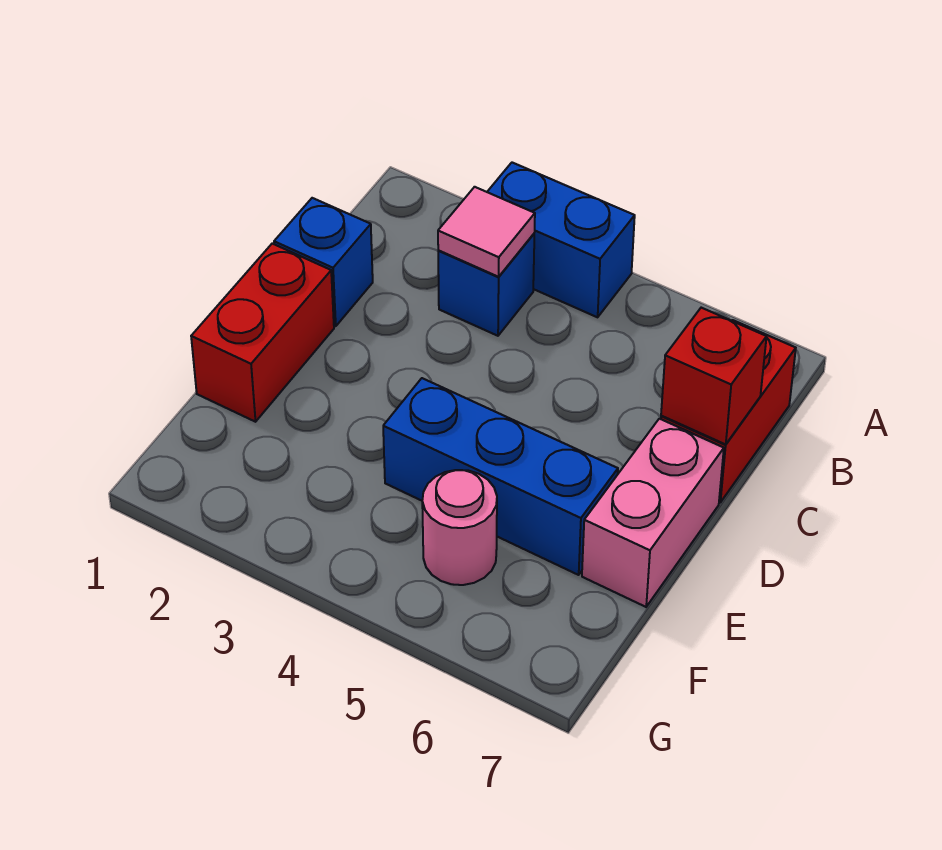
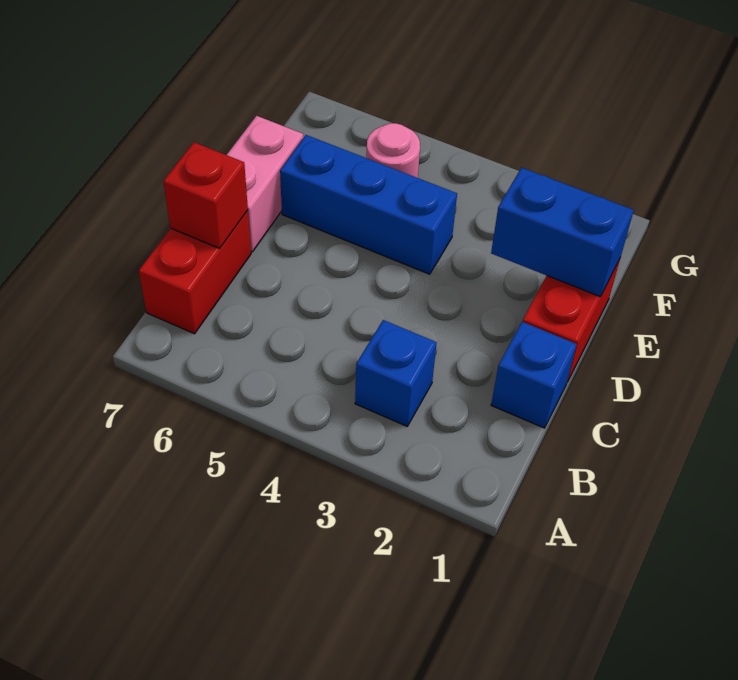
blue brick A3:A4 level 1 -> blue brick E1:E2 level 2
pink tile B3 level 2 -> none

